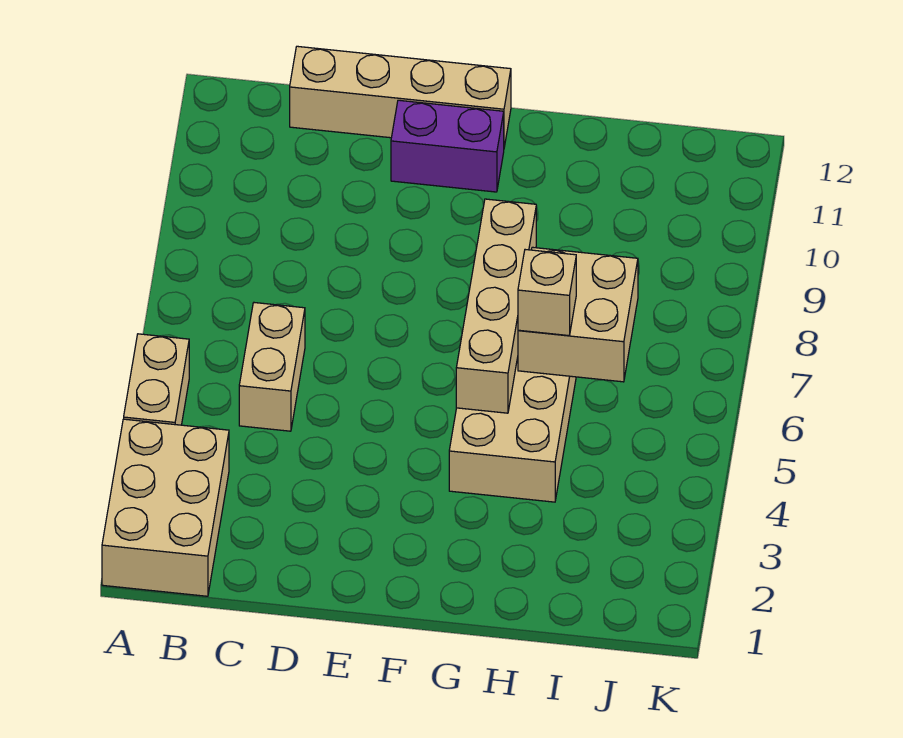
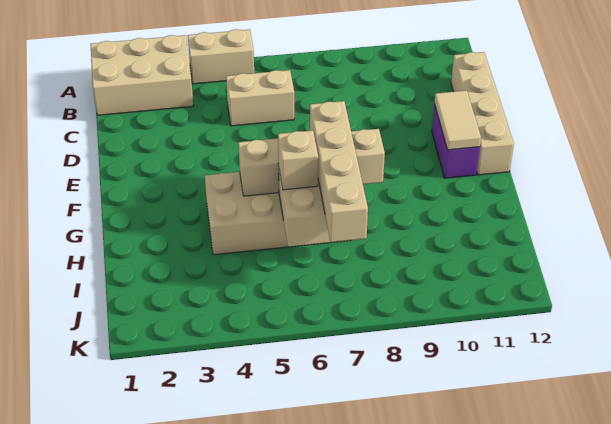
none -> tan tile E11:F11 level 2
none -> tan brick G7:J7 level 3

